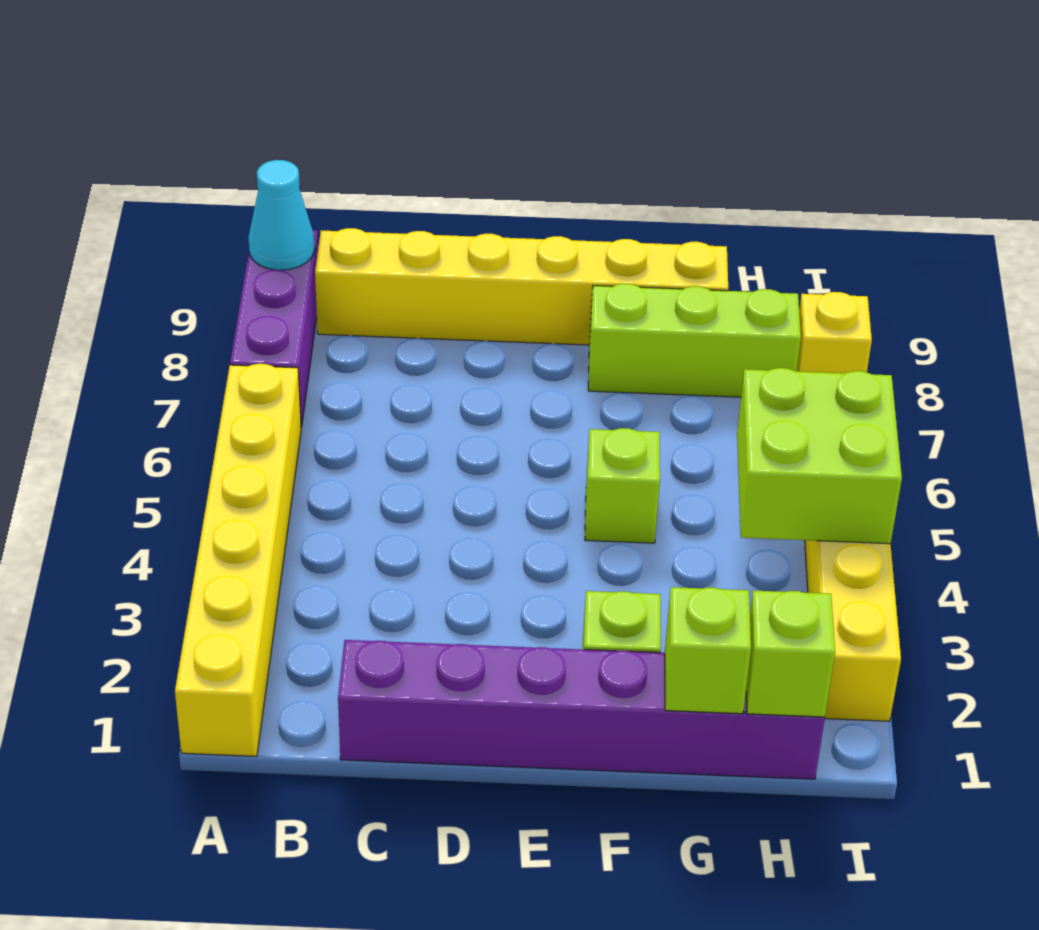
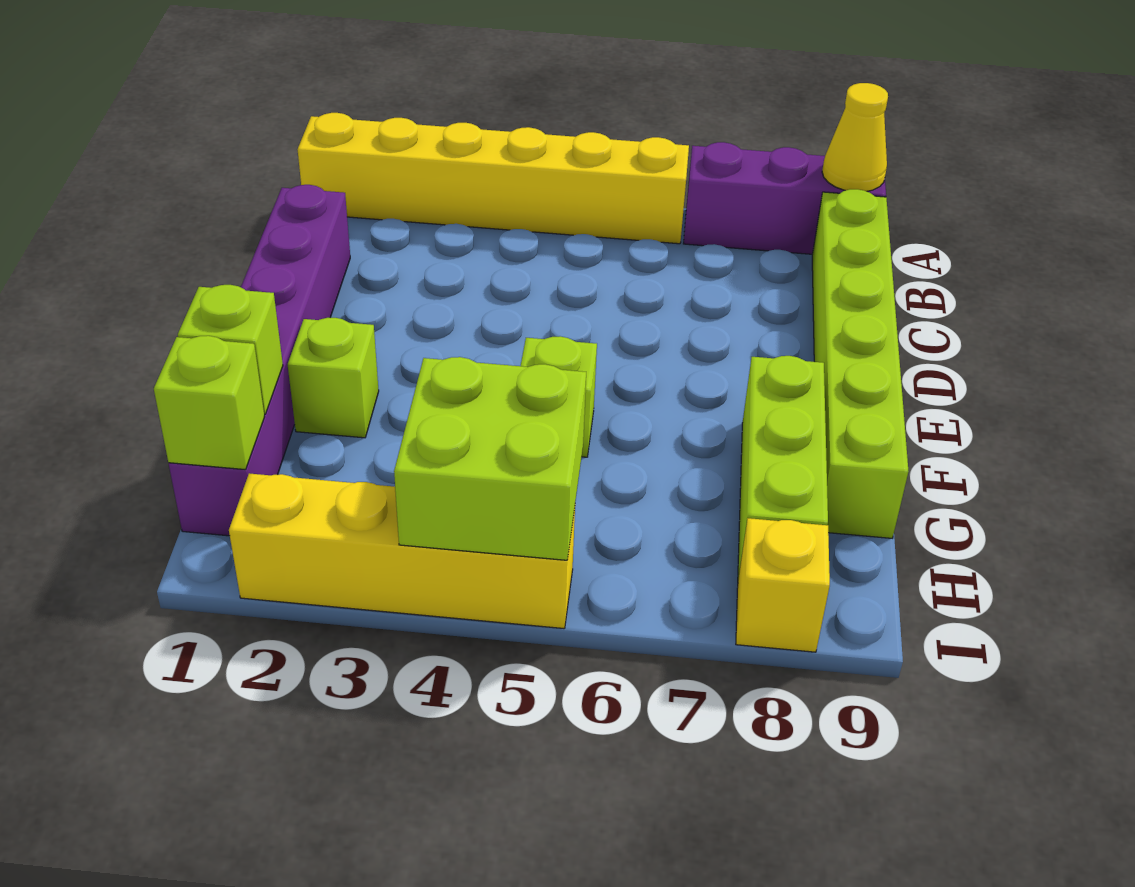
cyan cone A9 level 2 -> yellow cone A9 level 2
yellow brick B9:G9 level 1 -> lime brick B9:G9 level 1

